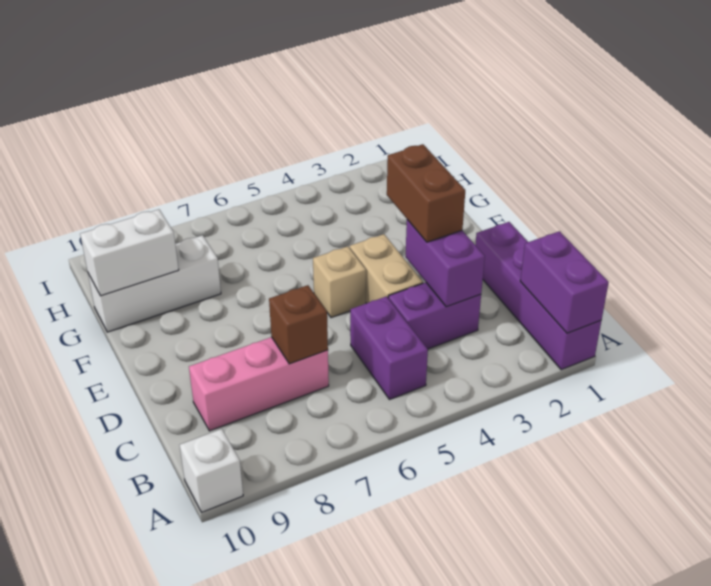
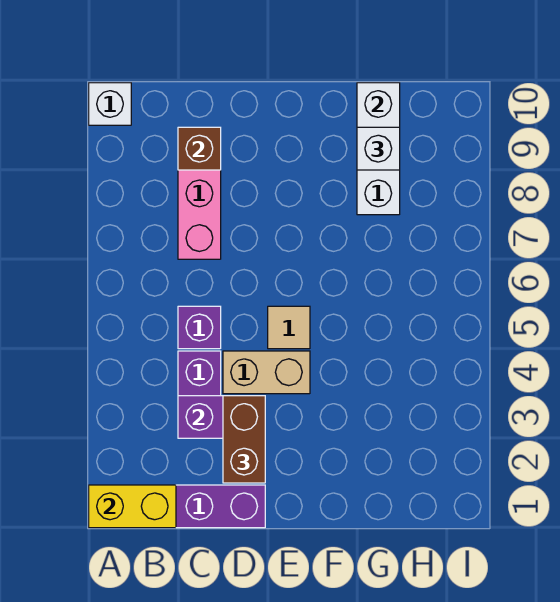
purple brick A1:B1 level 2 -> yellow brick A1:B1 level 2
purple brick B5:C5 level 1 -> purple brick C5 level 1
brown brick C7 level 2 -> brown brick C9 level 2
brown brick D3:E3 level 3 -> brown brick D2:D3 level 3
tan brick E5 level 1 -> tan tile E5 level 1
none -> white brick G9 level 3

